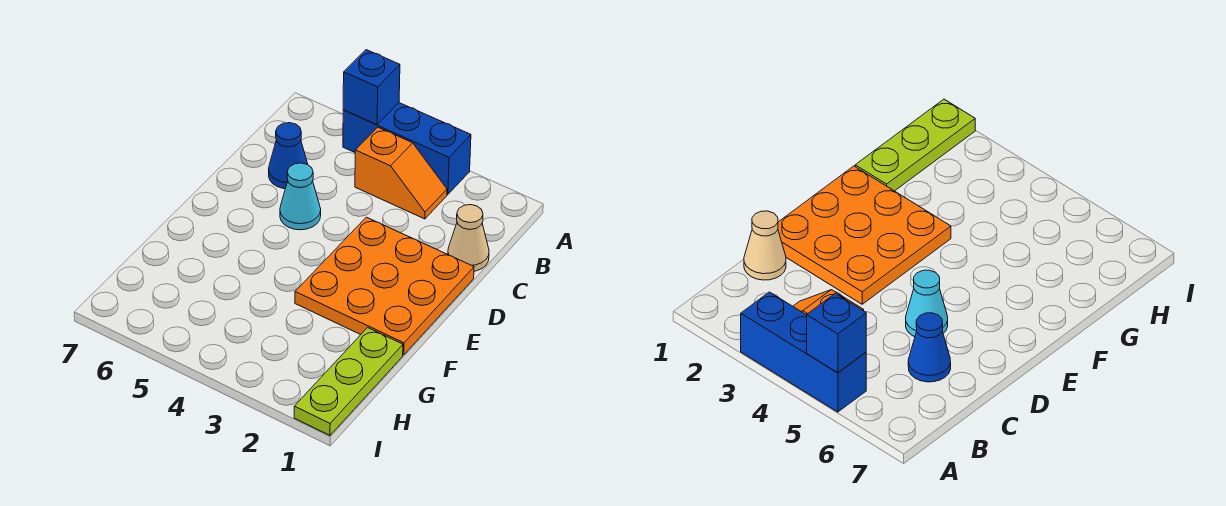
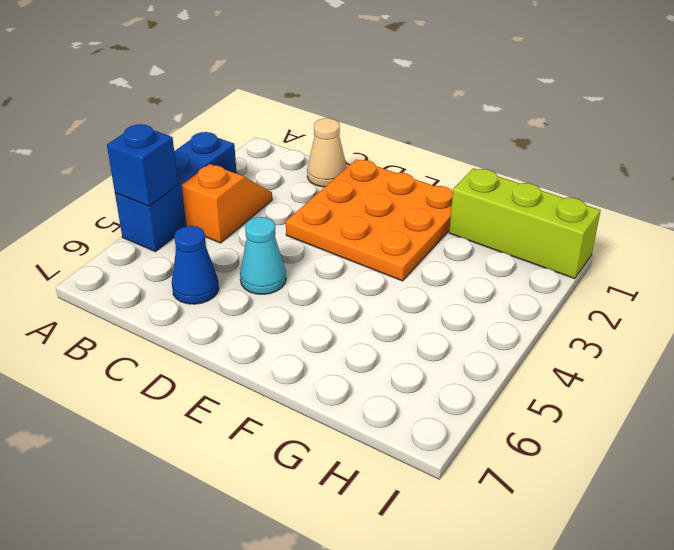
lime plate G1:I1 level 1 -> lime brick G1:I1 level 1

